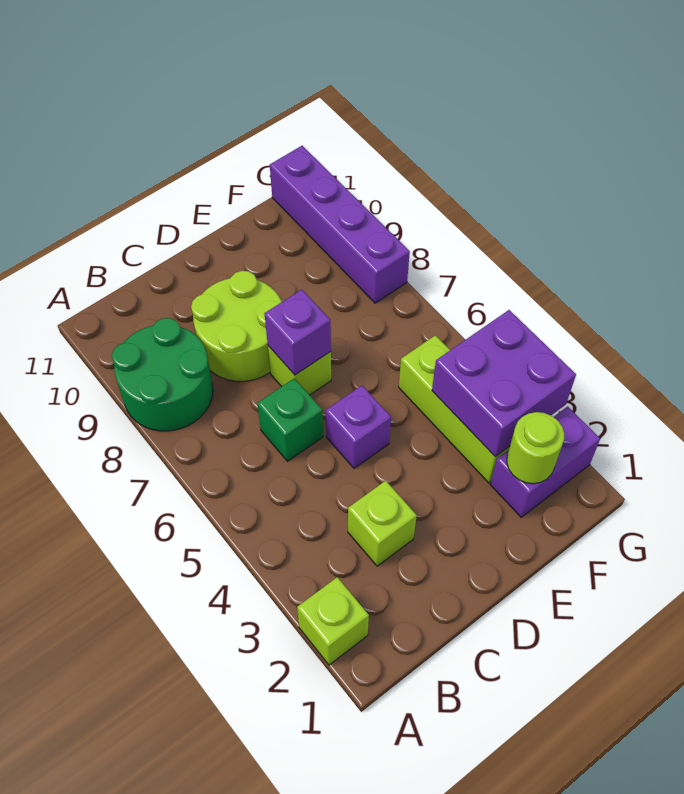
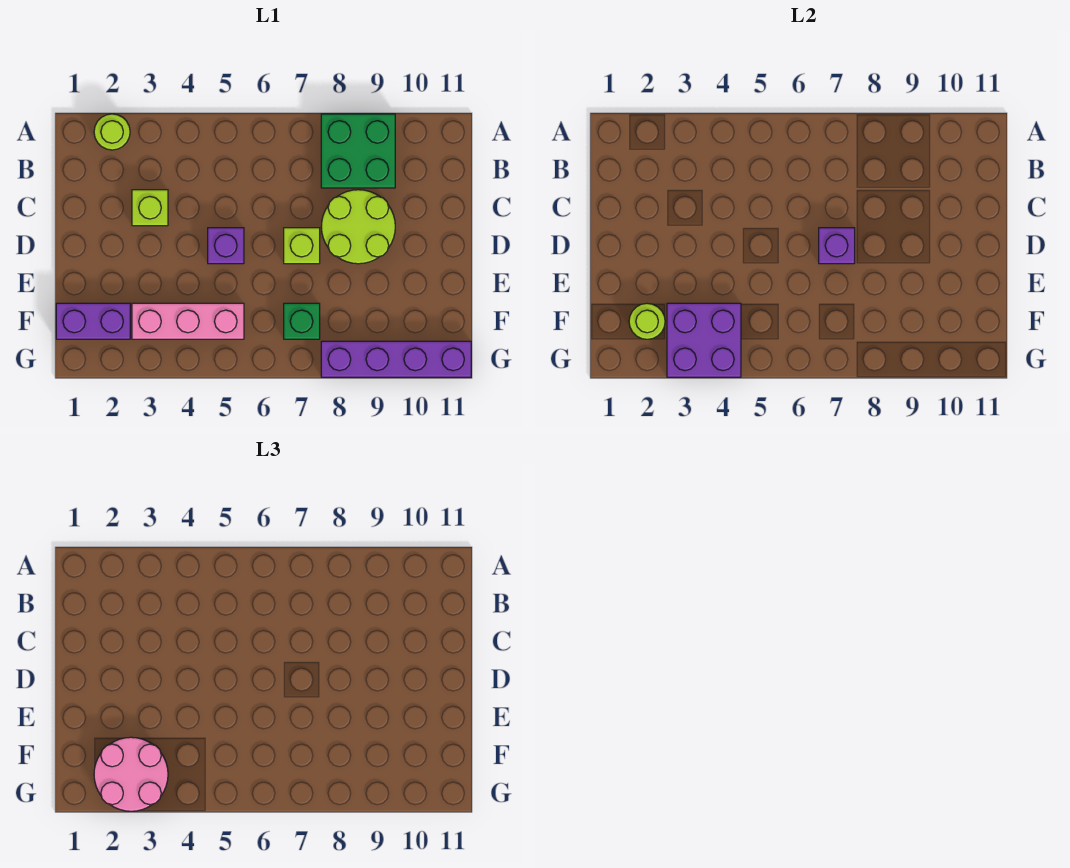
lime brick A2 level 1 -> lime round brick A2 level 1
green round brick A8:B9 level 1 -> green brick A8:B9 level 1
green brick C6 level 1 -> green brick F7 level 1
purple brick F2:G2 level 1 -> purple brick F1:F2 level 1
none -> pink round brick F2:G3 level 3
lime brick F3:F5 level 1 -> pink brick F3:F5 level 1

